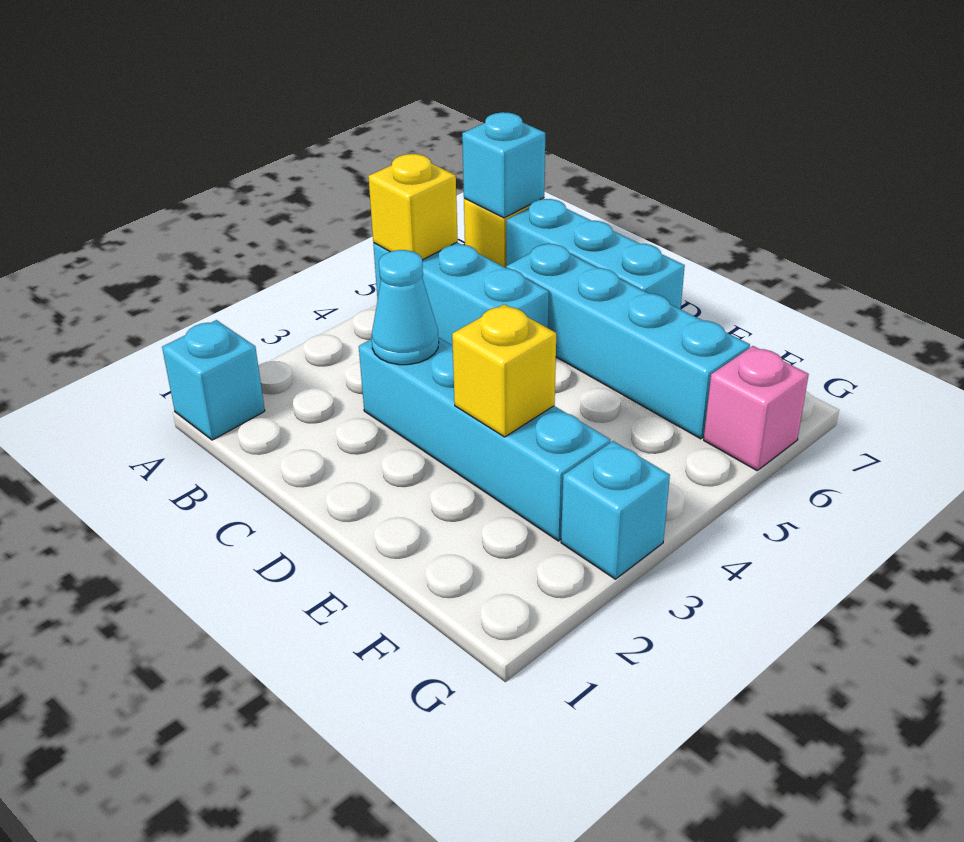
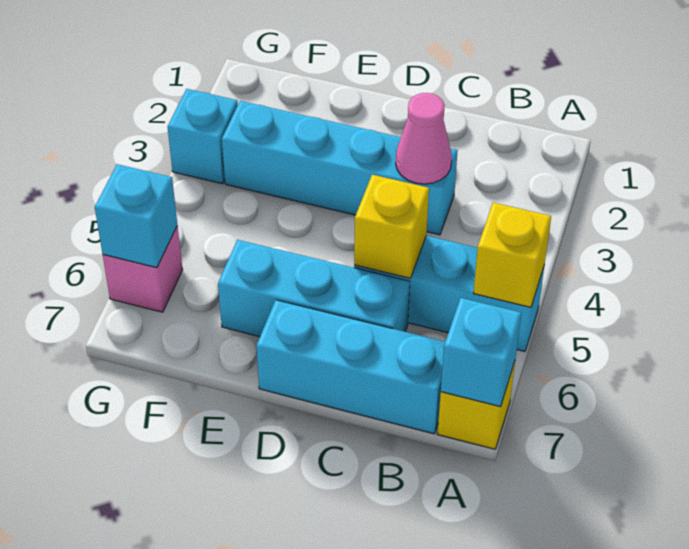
cyan brick A1 level 1 -> cyan brick G6 level 2
cyan cone C3 level 2 -> pink cone C3 level 2
cyan brick C6:F6 level 1 -> cyan brick C6:E6 level 1
yellow brick E3 level 2 -> yellow brick C5 level 2

